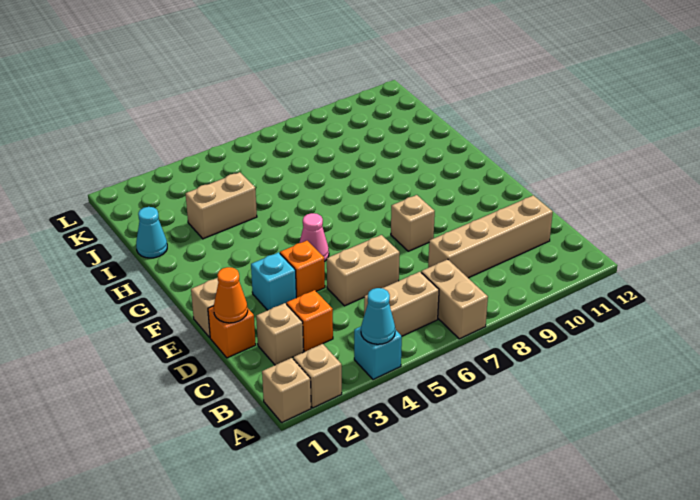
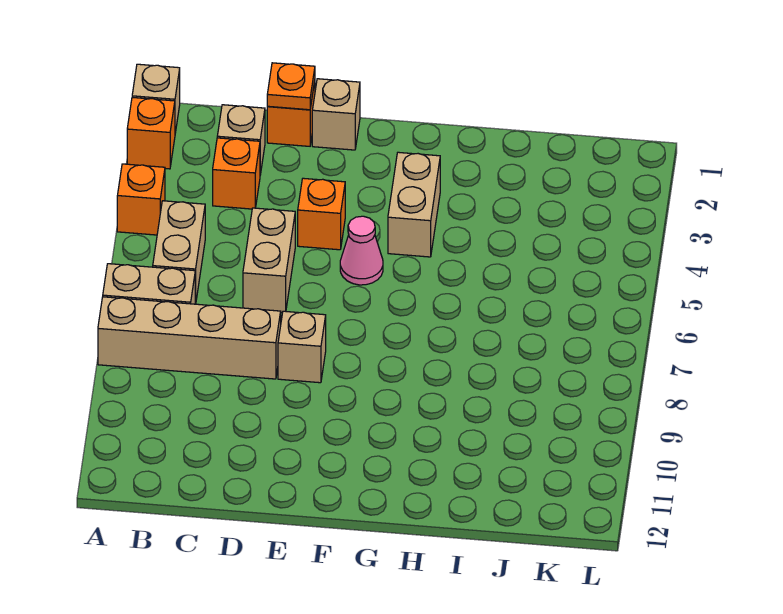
tan brick A2 level 1 -> orange brick A2 level 1
cyan brick A4 level 1 -> orange brick A4 level 1
cyan cone A4 level 2 -> none
tan brick C8:C11 level 1 -> tan brick A8:D8 level 1
orange cone D1 level 2 -> orange plate D1 level 2
cyan brick E3 level 1 -> none
cyan cone I1 level 1 -> none
tan brick I3:I4 level 1 -> tan brick G3:G4 level 1

